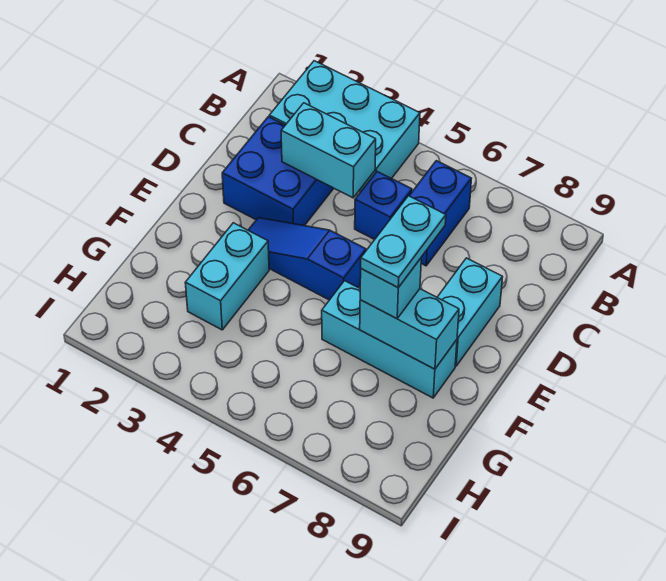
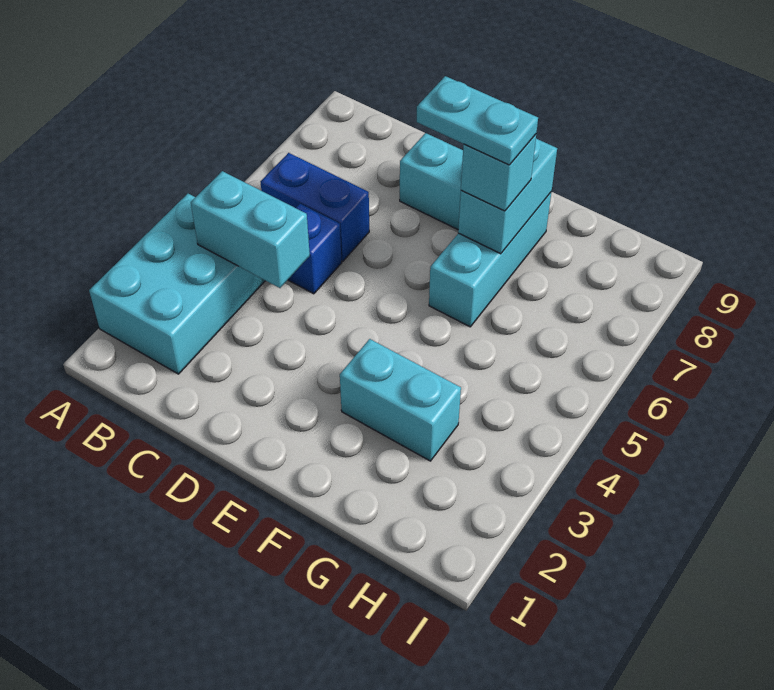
blue brick C2:D3 level 1 -> none
cyan brick C3:C4 level 2 -> cyan brick B4:C4 level 2
blue slope E3:E5 level 1 top 5 -> none

